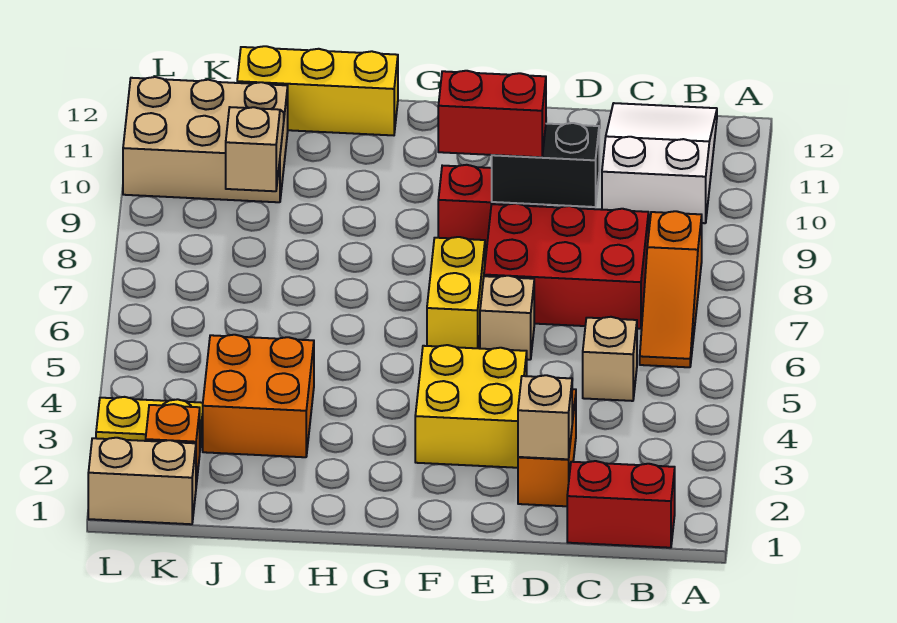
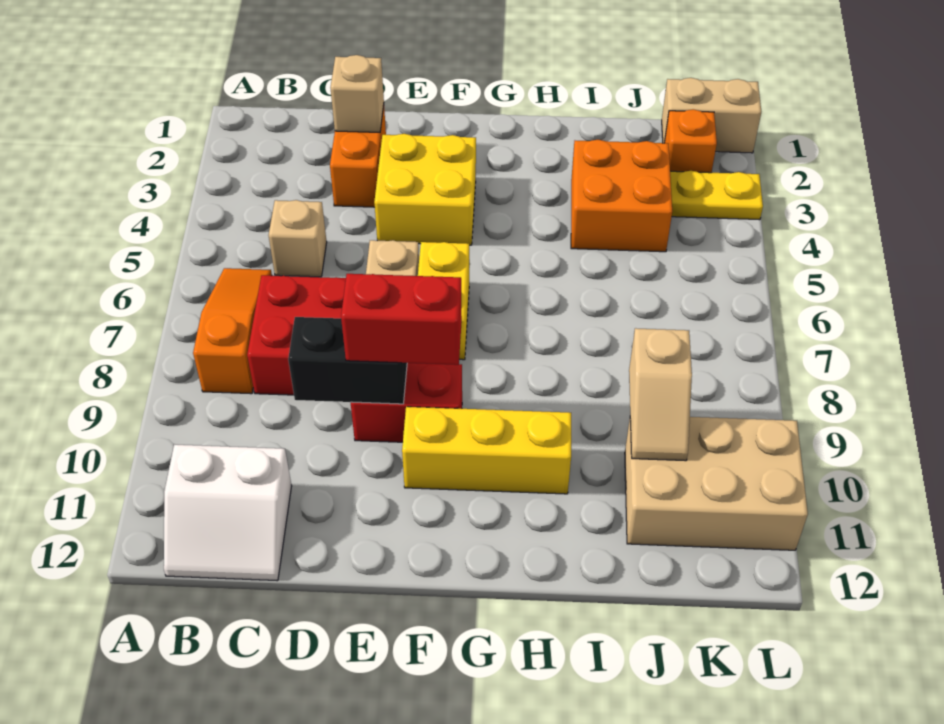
red brick B1:C1 level 1 -> none
white slope B10:C12 level 1 top 10 -> white slope B11:C12 level 1 top 11
yellow brick H12:J12 level 1 -> yellow brick F10:H10 level 1

